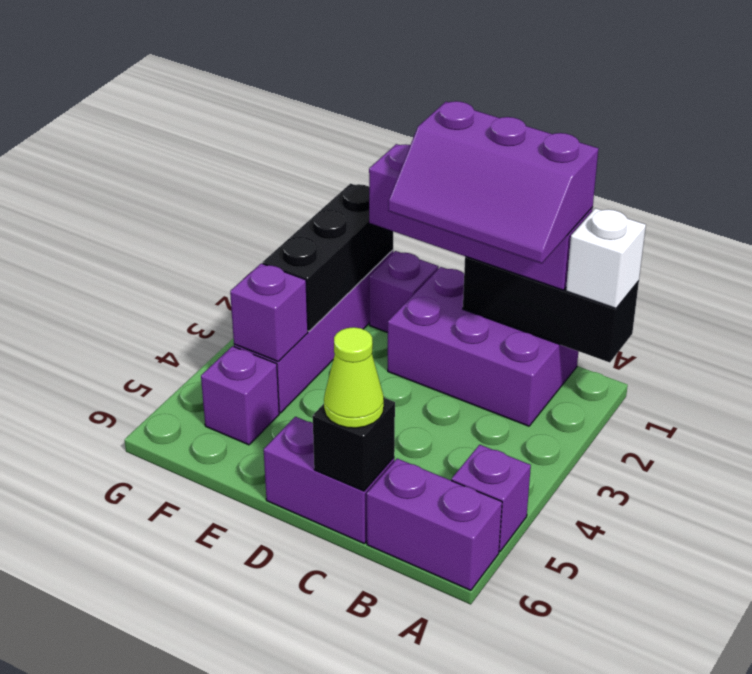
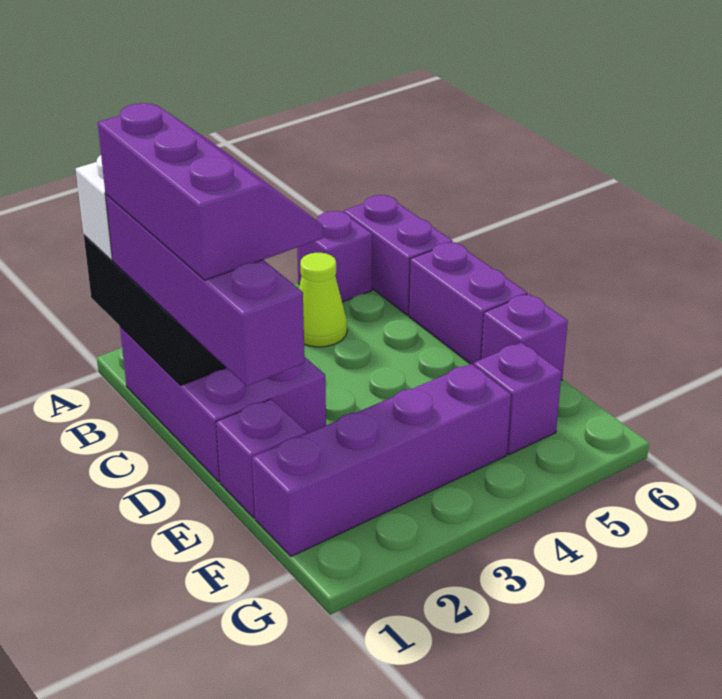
black brick C6 level 2 -> none
lime cone C6 level 3 -> lime cone B4 level 1
black brick F1:F3 level 2 -> none
purple brick F4 level 2 -> purple brick E6 level 1

